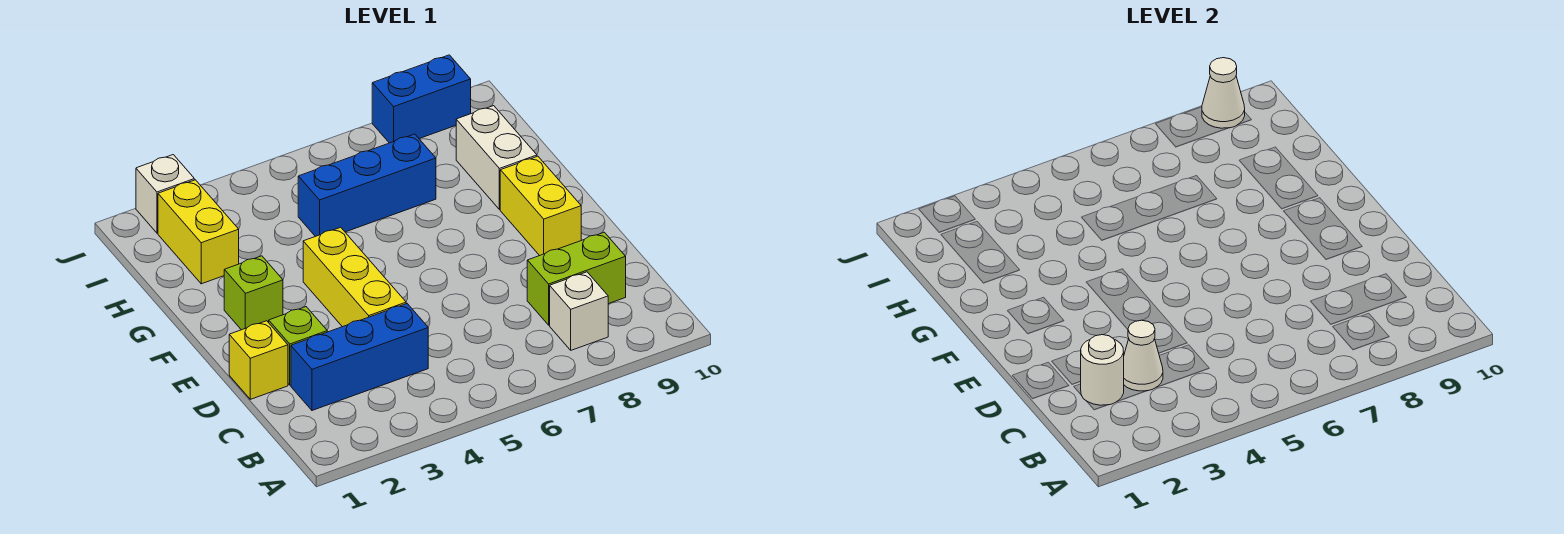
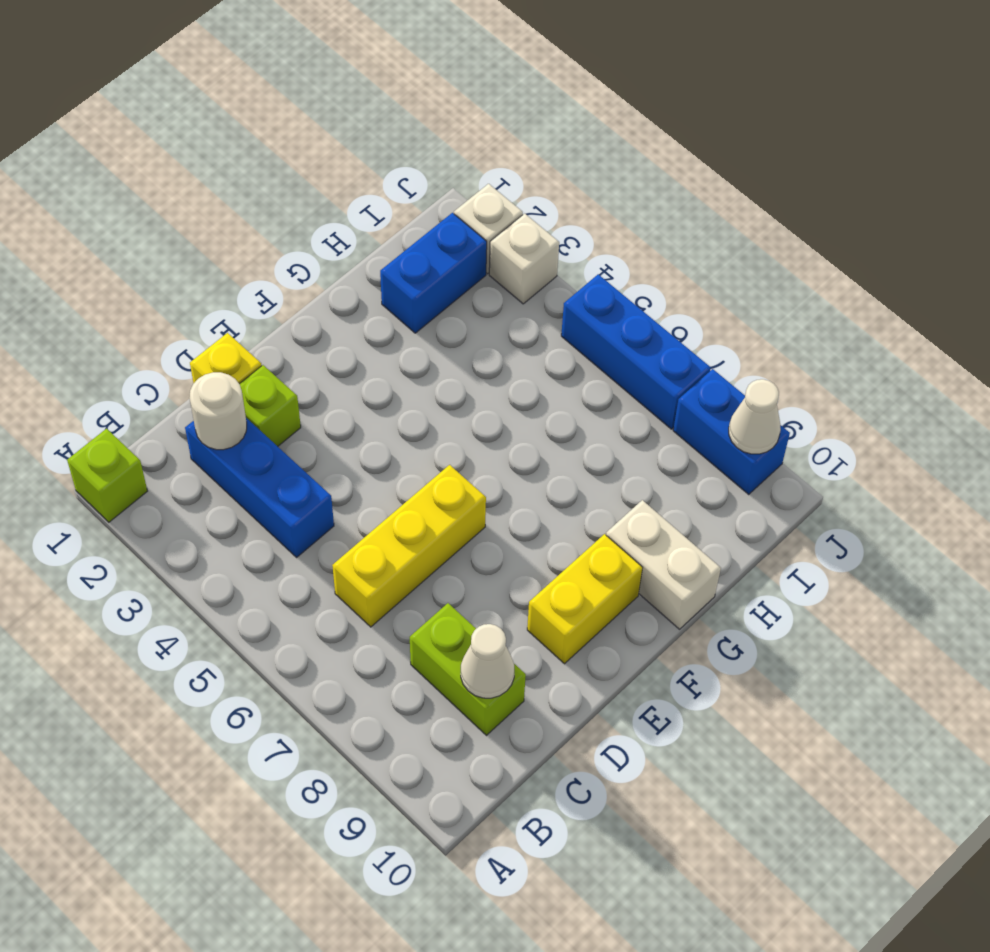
white brick B8 level 1 -> white brick J3 level 1
white cone C3 level 2 -> white cone C9 level 2
yellow brick D4:F4 level 1 -> yellow brick C6:E6 level 1
lime brick F2 level 1 -> lime brick A1 level 1
white brick G9:H9 level 1 -> white brick G9:G10 level 1
yellow brick H2:I2 level 1 -> blue brick H2:I2 level 1
blue brick H5:H7 level 1 -> blue brick J5:J7 level 1

